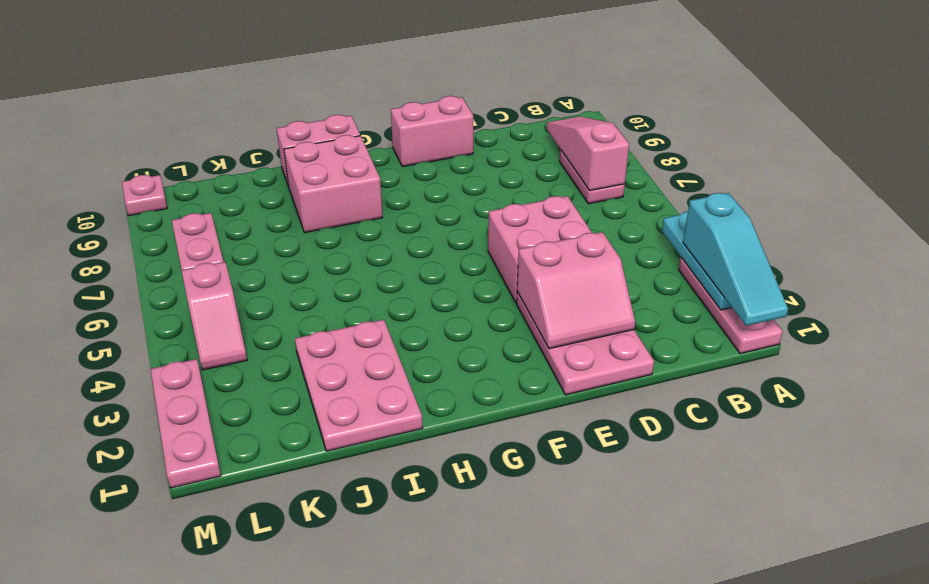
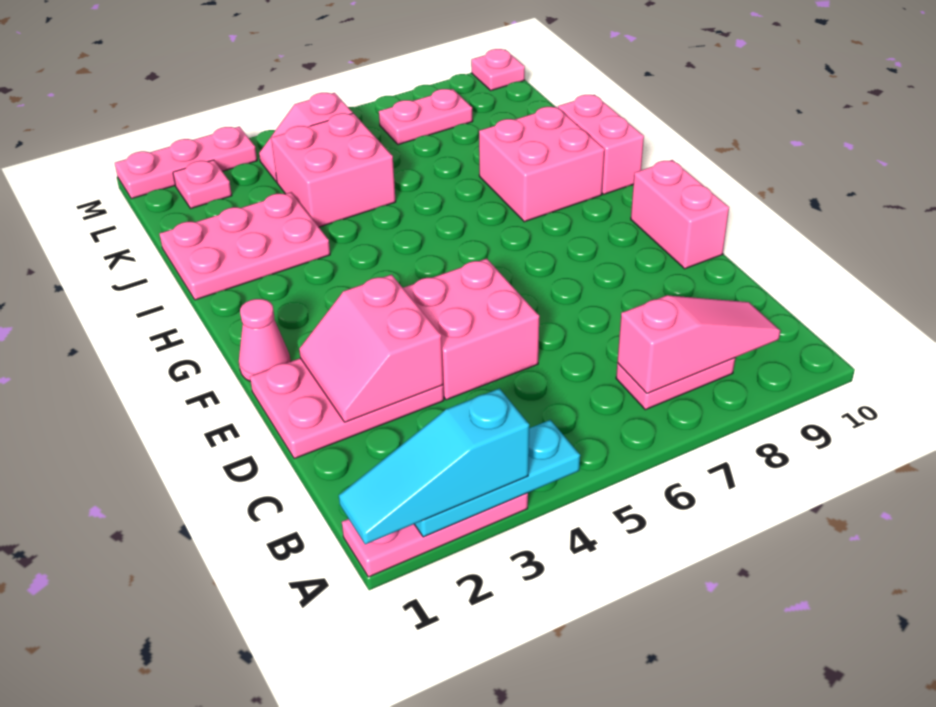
none -> pink cone F1 level 1
none -> pink brick J4:K5 level 1
none -> pink plate L2 level 1

